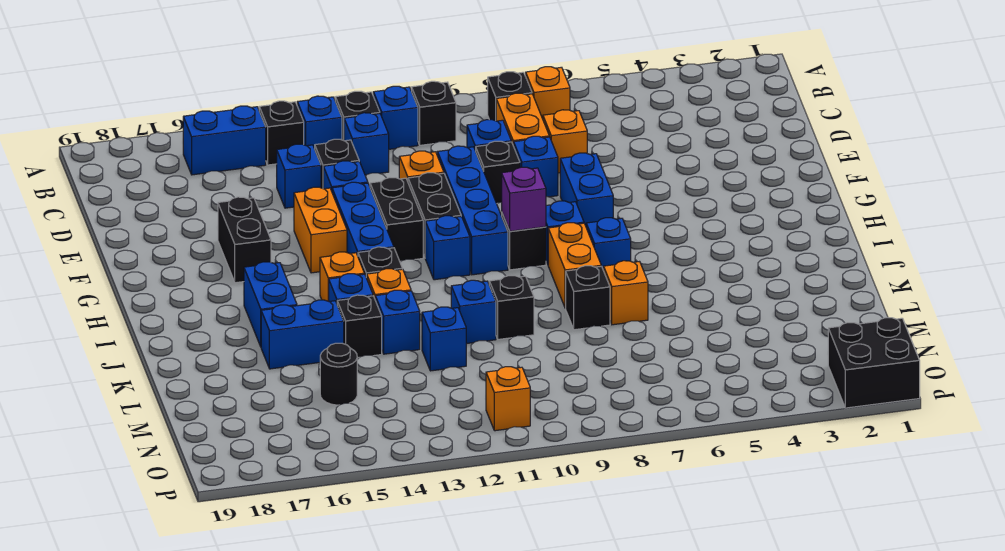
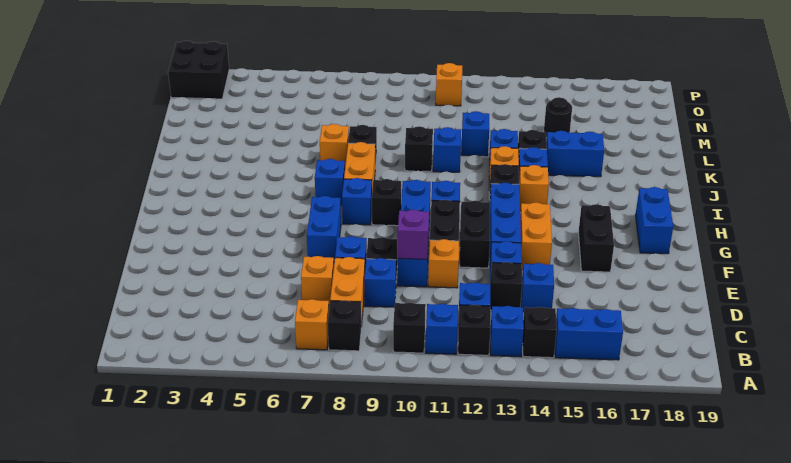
purple brick H9 level 2 -> purple brick E10 level 2
blue brick I16:J16 level 1 -> blue brick G18:H18 level 1

